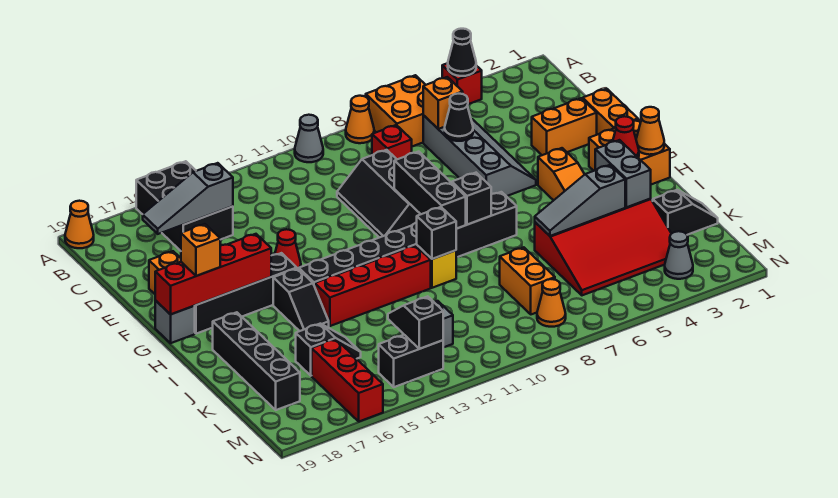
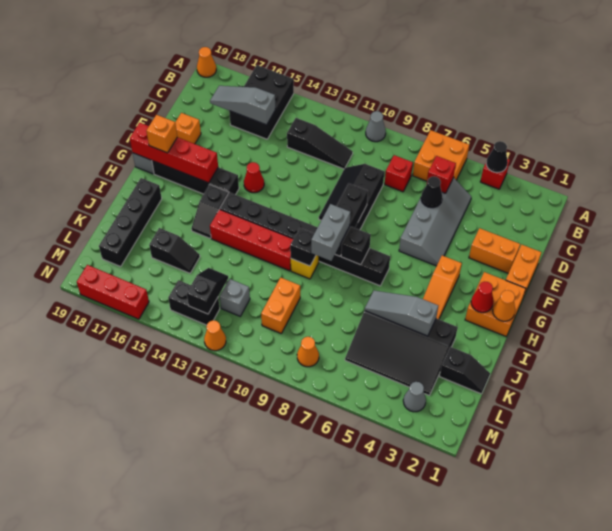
orange cone A8 level 1 -> orange cone N12 level 1
orange brick C6 level 2 -> red brick C6 level 2
none -> black slope C11:C13 level 1 top 13
grey brick I3:J3 level 2 -> grey brick H9:I9 level 3
red slope J3:L6 level 1 top J -> black slope J3:L6 level 1 top J
orange brick K8:L8 level 1 -> orange brick K10:L10 level 1
red brick L16:N16 level 1 -> red brick N16:N18 level 1

